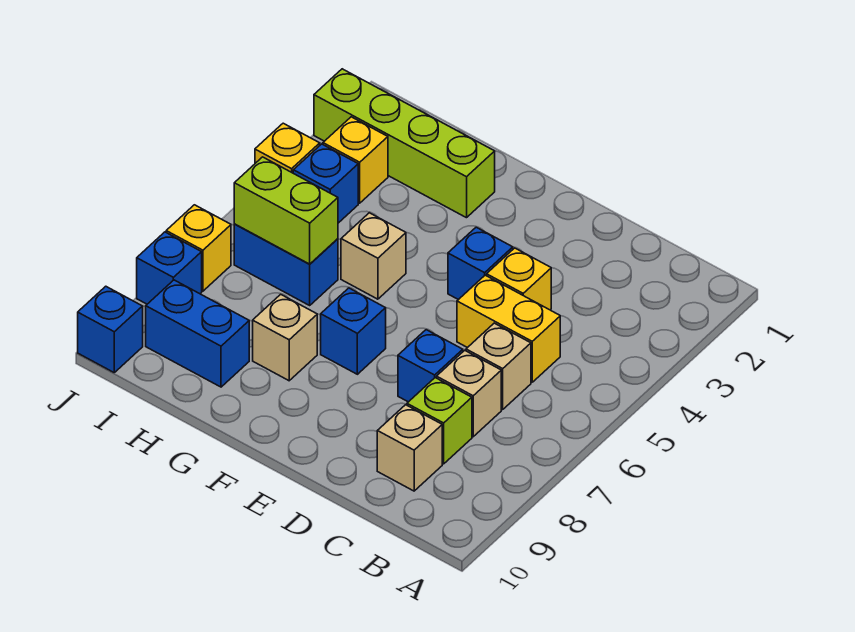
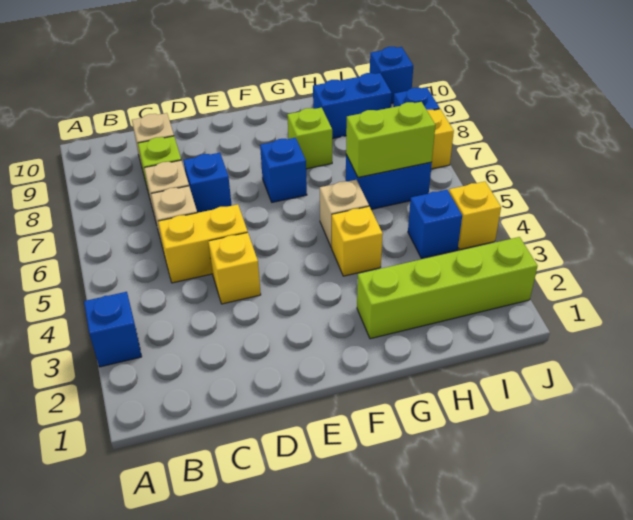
blue brick E4 level 1 -> blue brick A3 level 1
tan brick G8 level 1 -> lime brick G8 level 1
yellow brick I3 level 1 -> yellow brick G4 level 1

